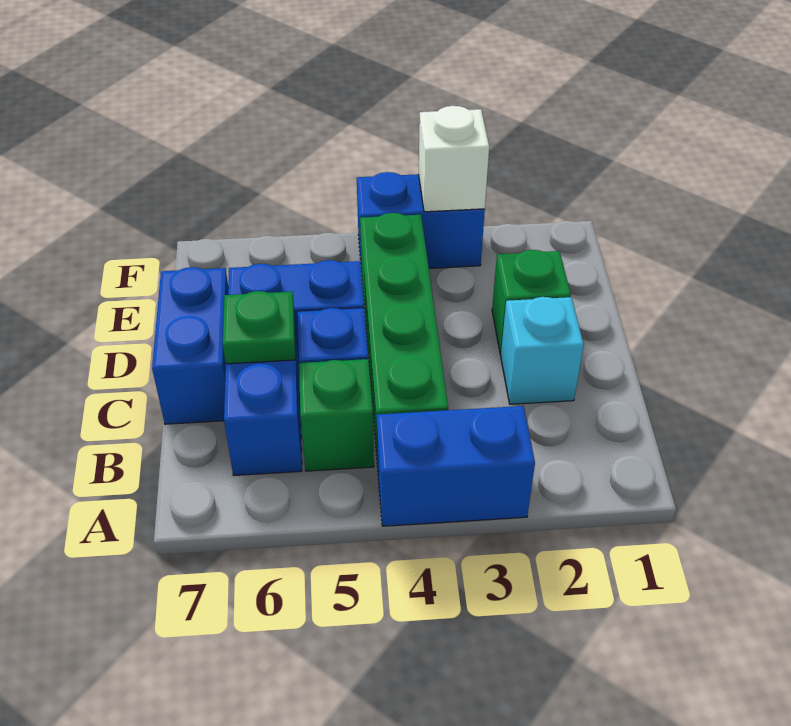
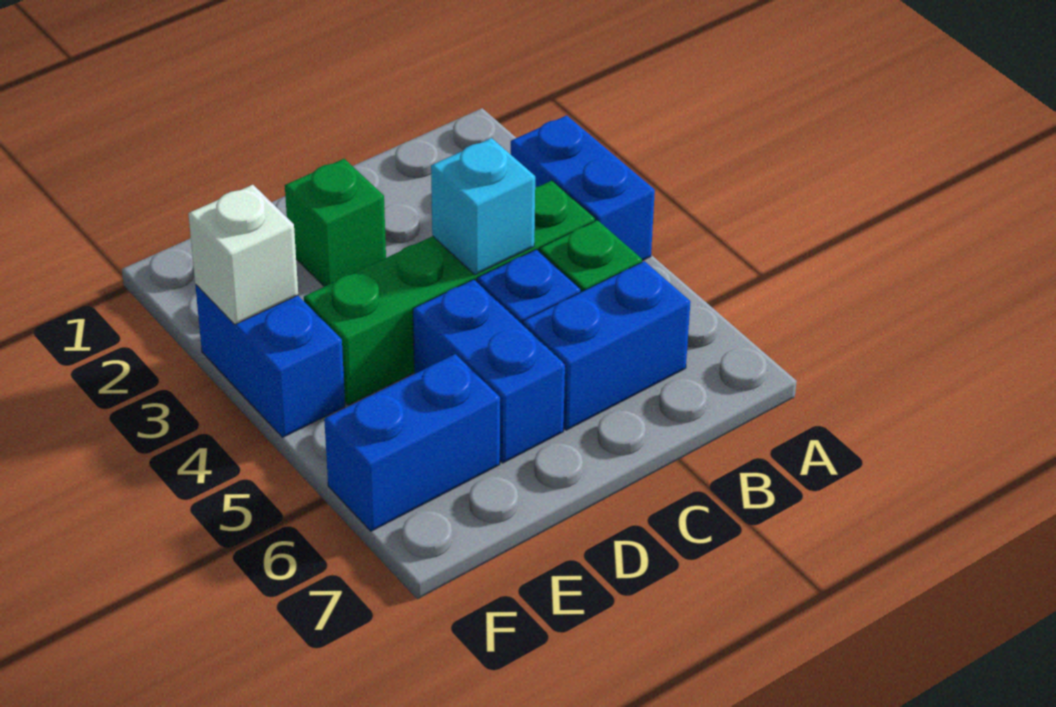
cyan brick C2 level 1 -> cyan brick C4 level 2
green plate C6 level 2 -> none
blue brick C7:D7 level 1 -> blue brick E6:F6 level 1

